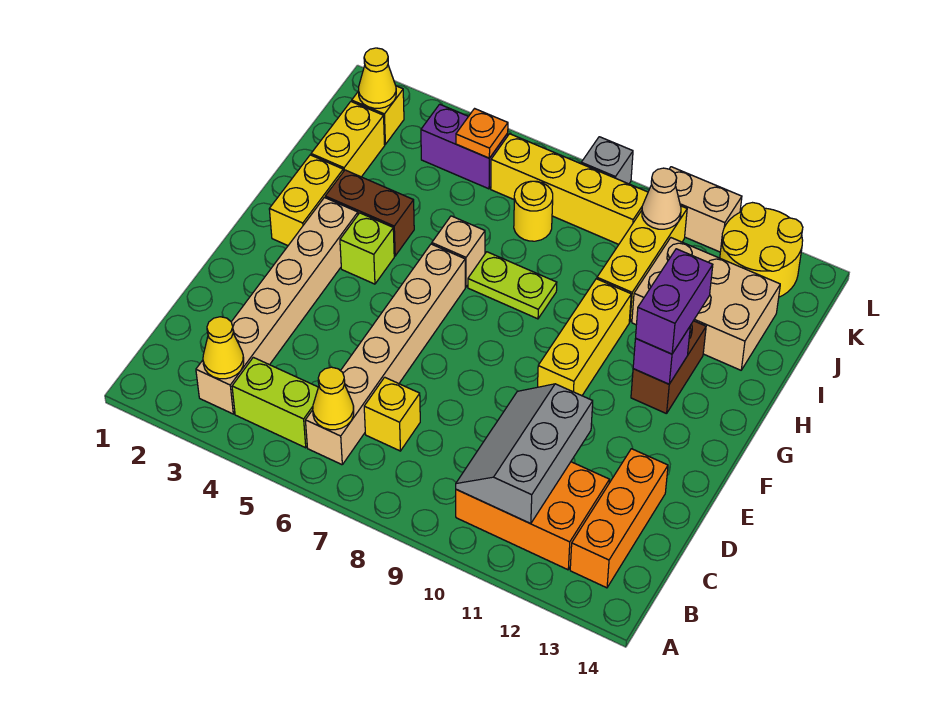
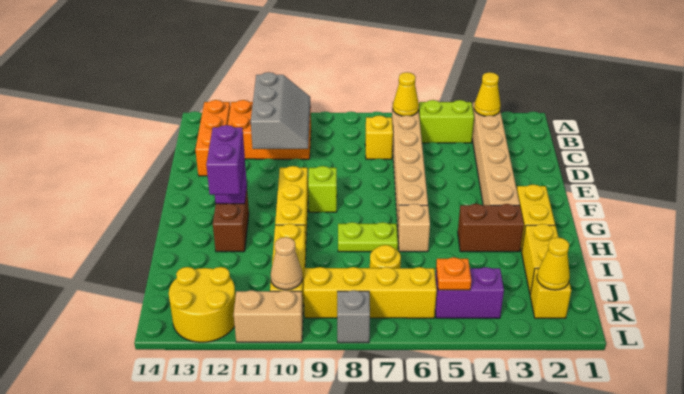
lime brick G4 level 1 -> lime brick F9 level 1
tan brick I11:J13 level 1 -> none

